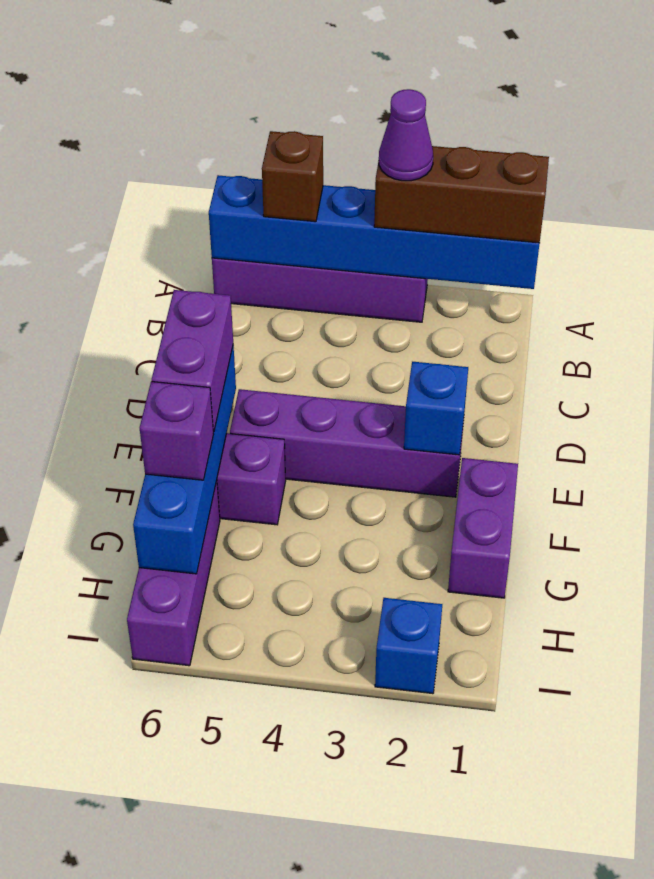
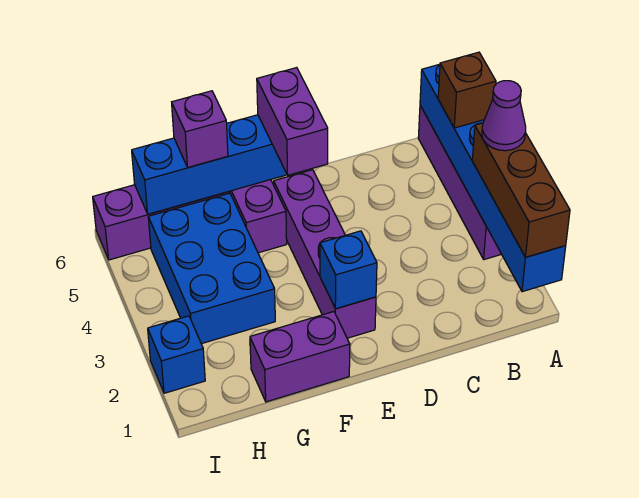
purple brick E6:F6 level 3 -> purple brick E5:E6 level 3
none -> blue brick G3:H5 level 1

